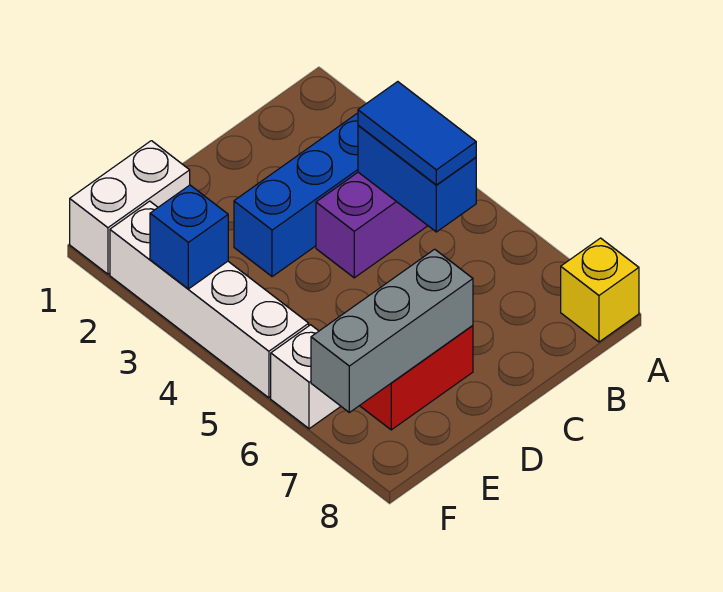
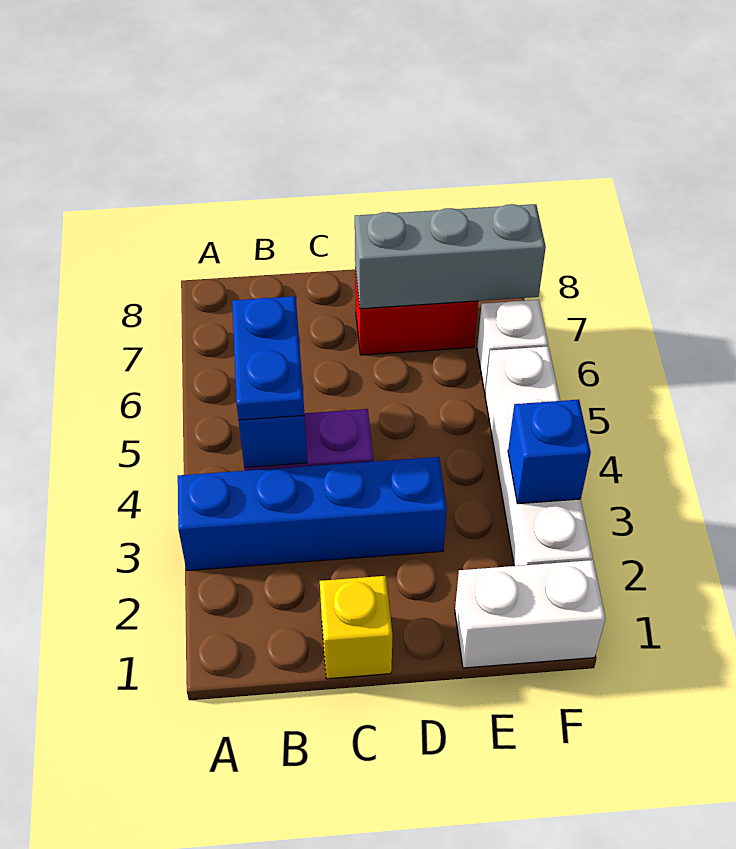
yellow brick A8 level 1 -> yellow brick C1 level 1
blue tile B4:B5 level 3 -> blue plate B4:B5 level 3

